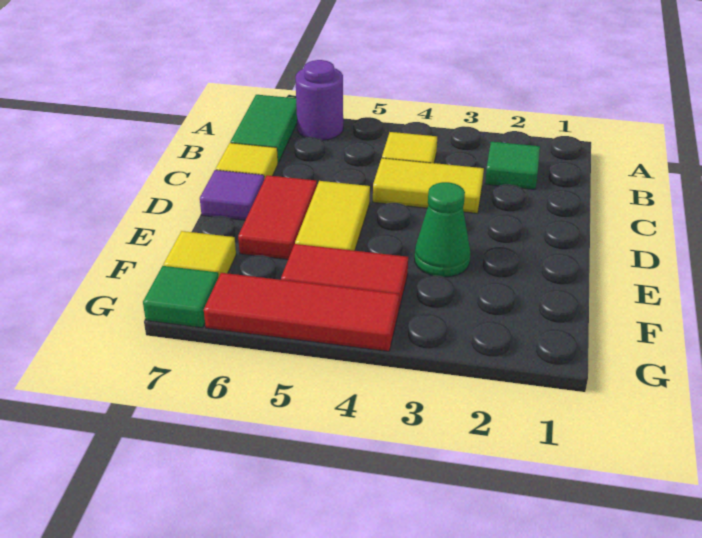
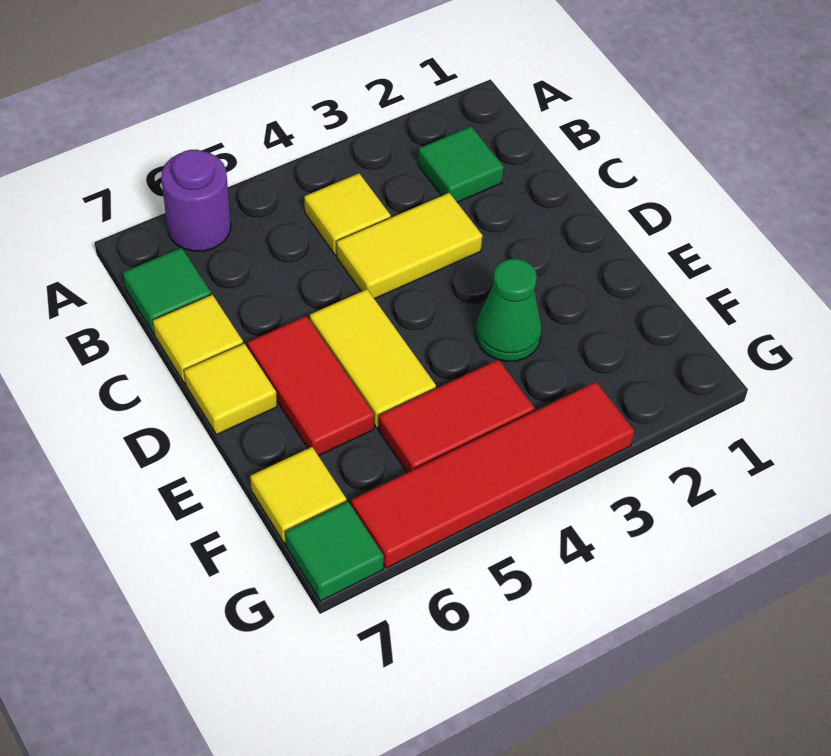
green tile A7:B7 level 1 -> green tile B7 level 1
purple tile D7 level 1 -> yellow tile D7 level 1
red tile G4:G6 level 1 -> red tile G3:G6 level 1

